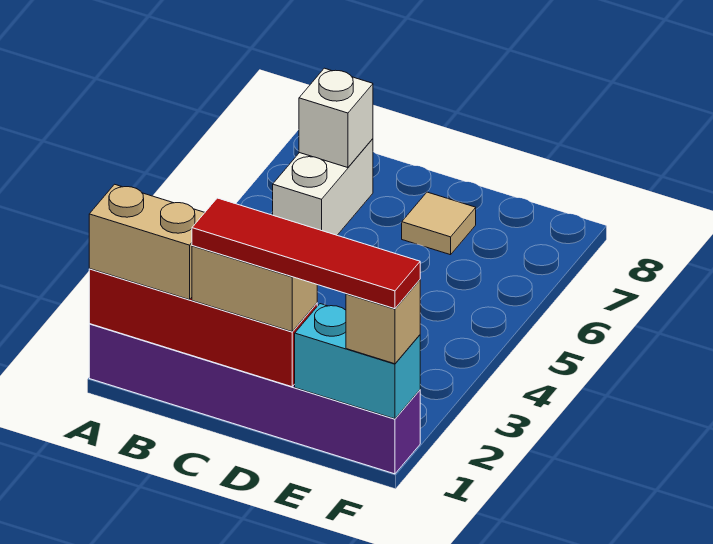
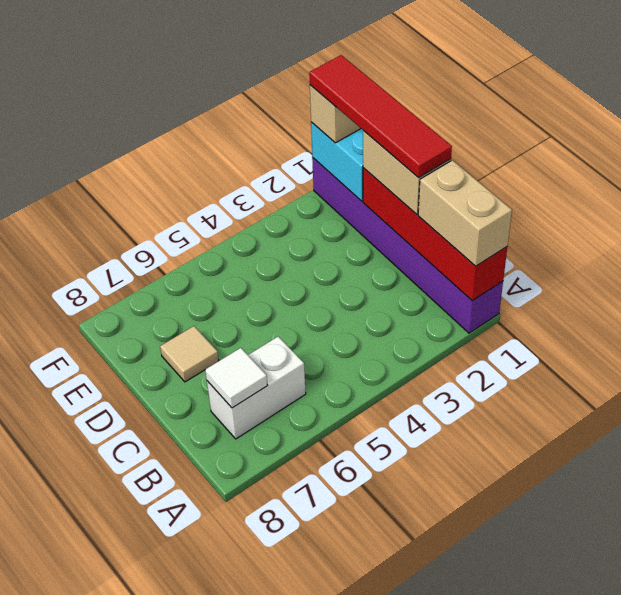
white brick B7 level 2 -> white tile B7 level 2

